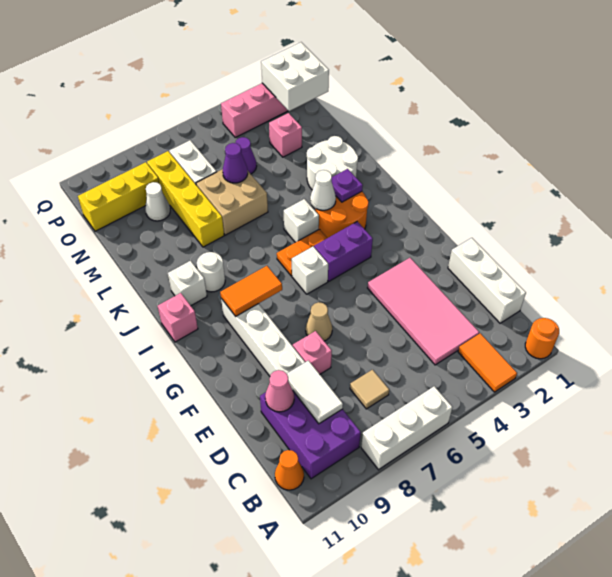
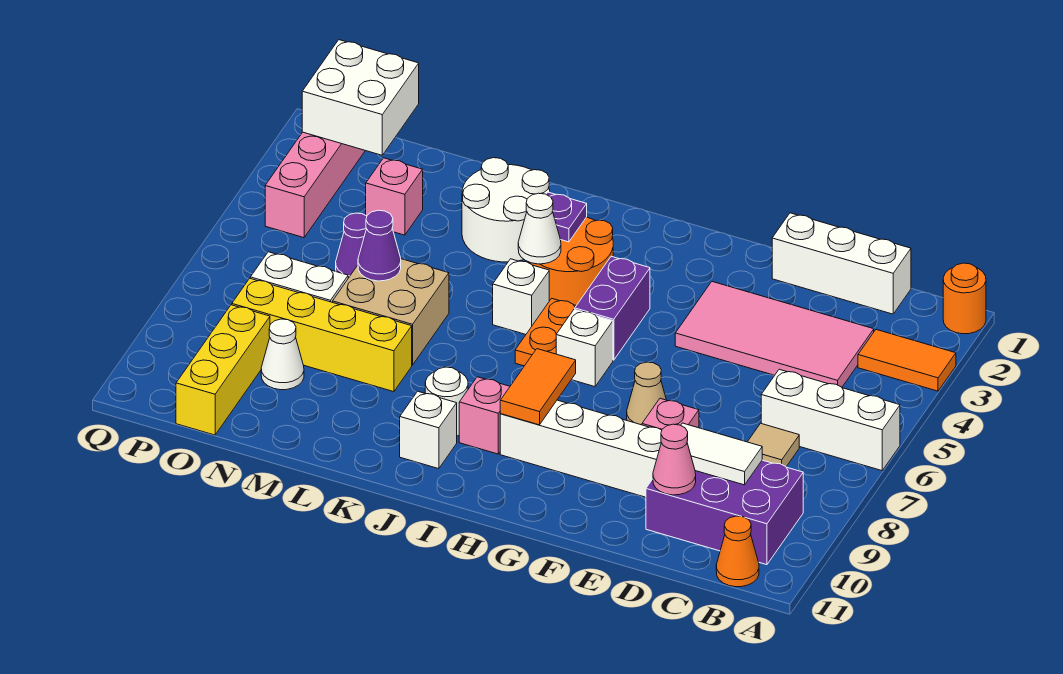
white brick A6:A8 level 1 -> white brick A6:C6 level 1
pink brick I11 level 1 -> pink brick I9 level 1

